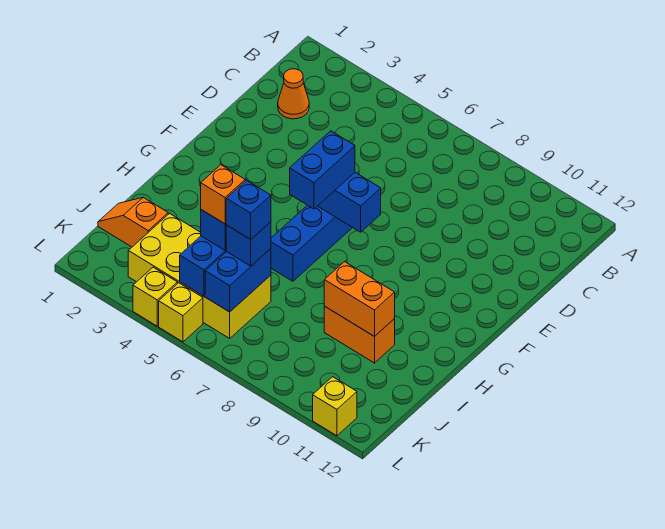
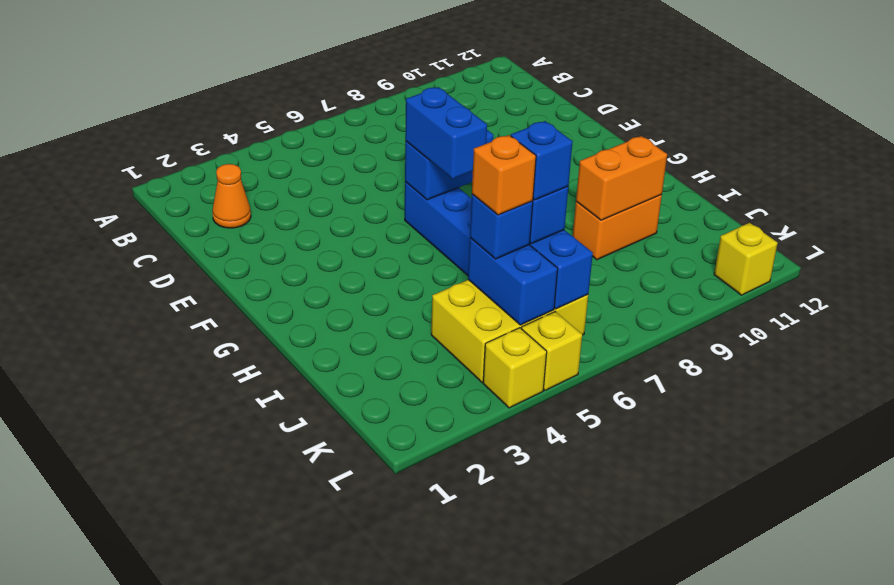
orange slope J1:J2 level 1 top 2 -> none
yellow brick J3:K6 level 1 -> yellow brick J4:K6 level 1

